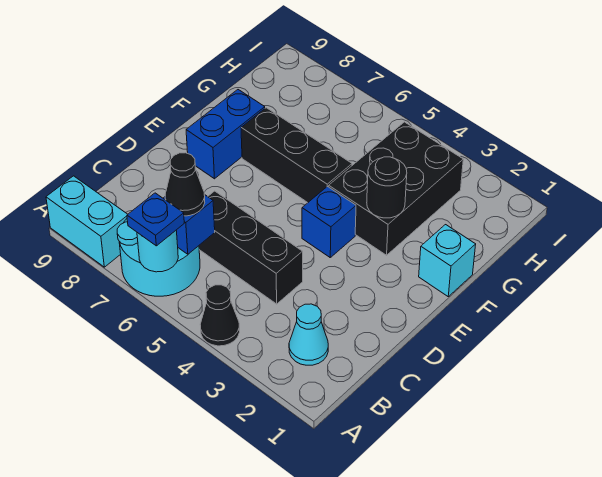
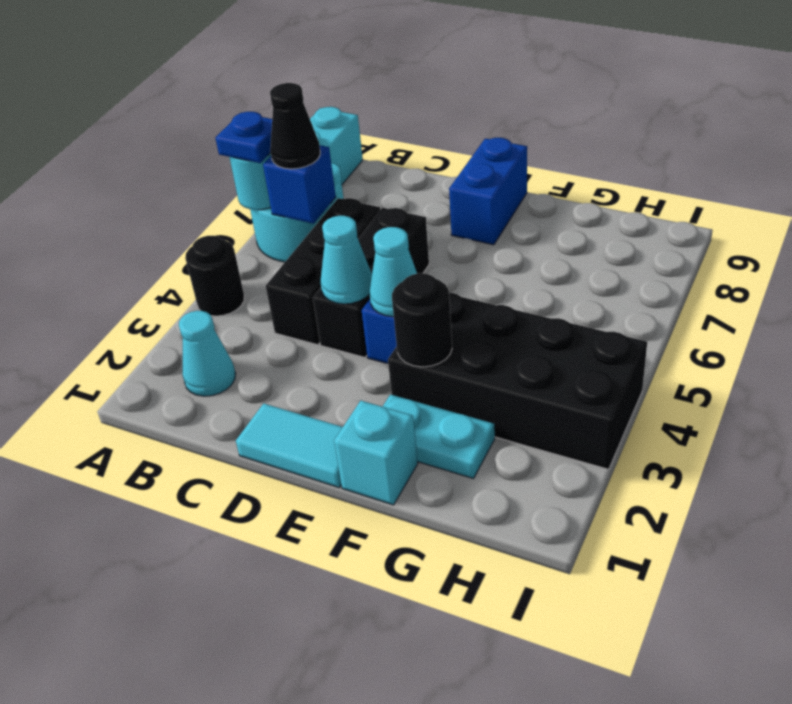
black cone A4 level 1 -> black round brick A4 level 1
none -> cyan tile D1:E1 level 1
none -> cyan cone D4 level 2
none -> cyan cone E4 level 2
blue brick E8:F8 level 1 -> blue brick E8:E9 level 1
none -> cyan plate F2:G2 level 1
black brick F3:H4 level 1 -> black brick F3:I4 level 1
black brick F5:F7 level 1 -> black brick D4:D6 level 1

